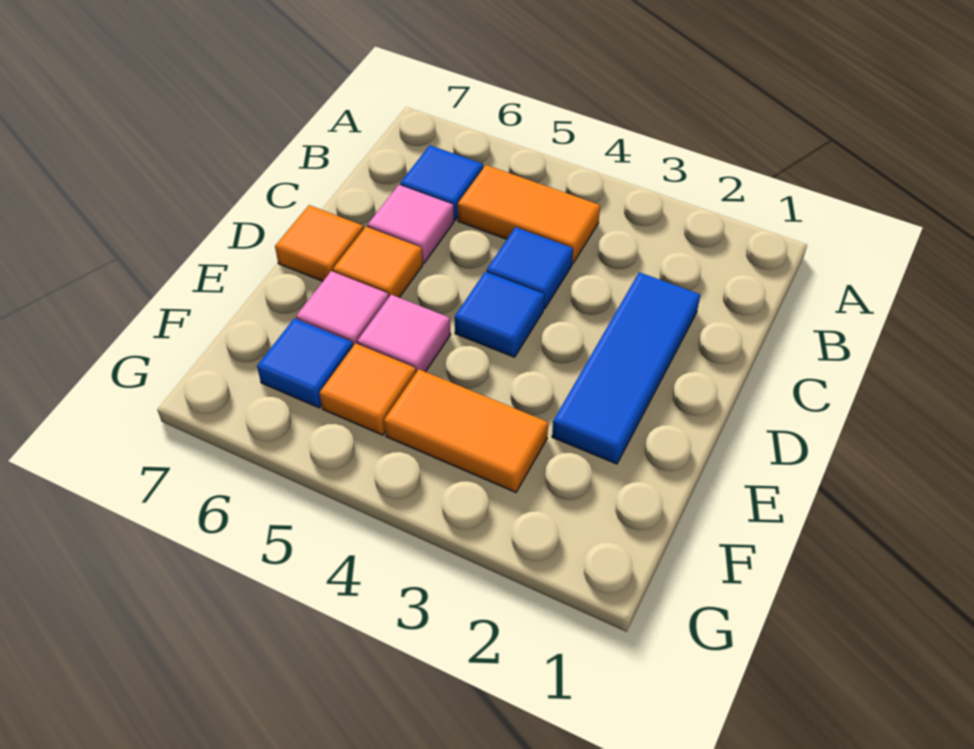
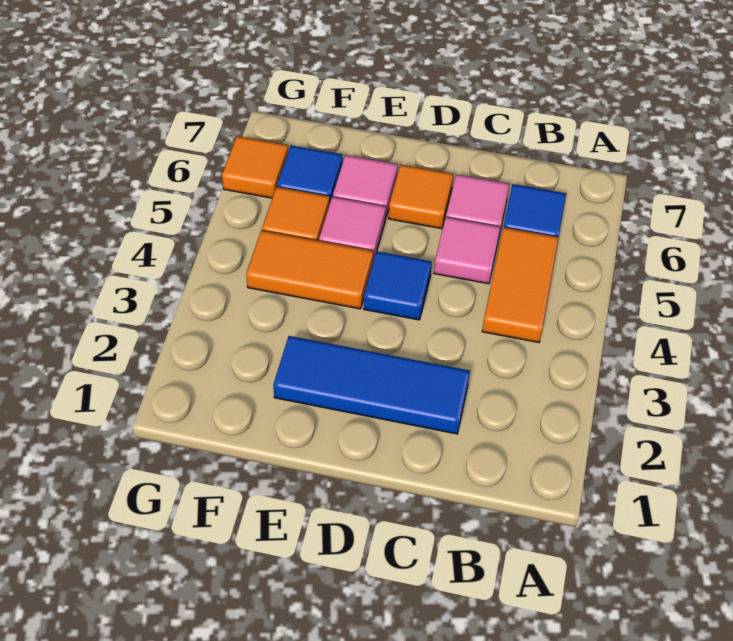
blue tile C4 level 1 -> none
none -> pink tile C5 level 1
orange tile D7 level 1 -> orange tile G6 level 1
orange tile F3:F4 level 1 -> orange tile E4:F4 level 1

